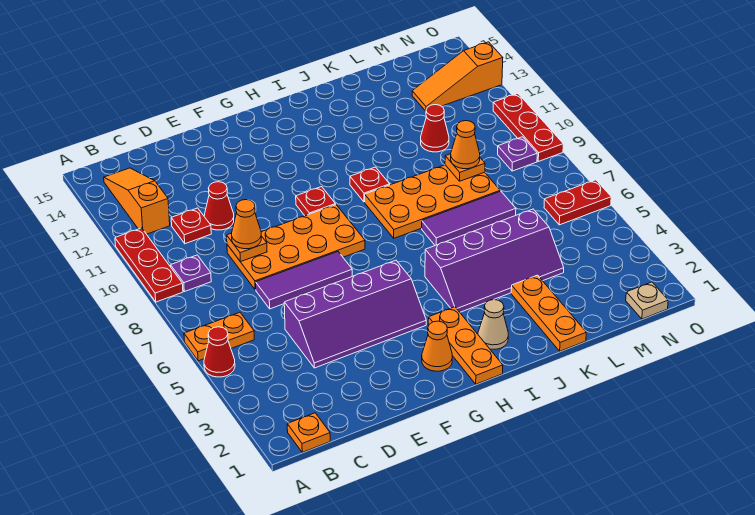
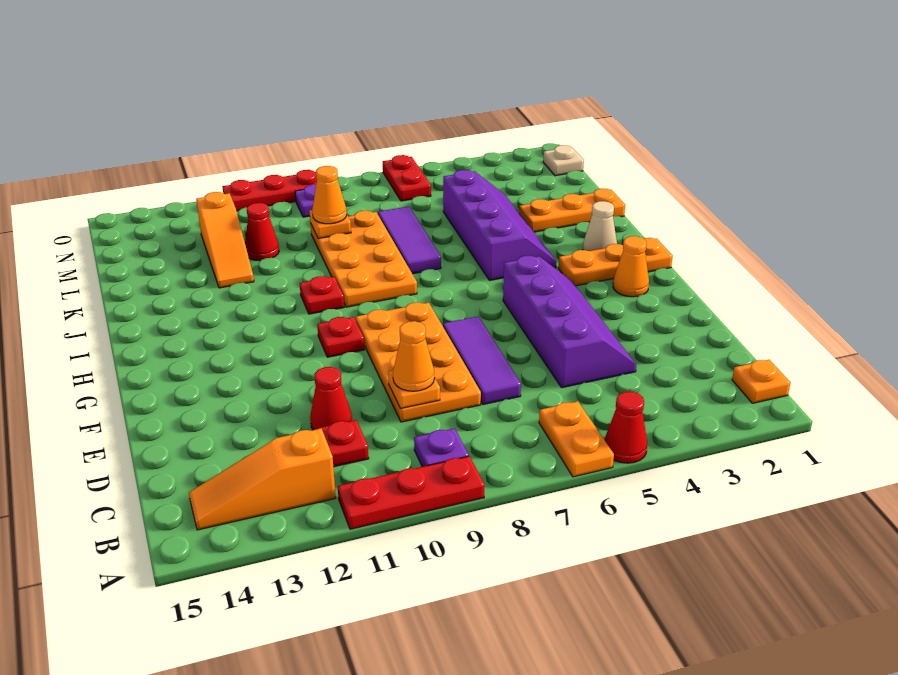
orange slope M13:O13 level 1 top O -> orange slope K12:M12 level 1 top M

